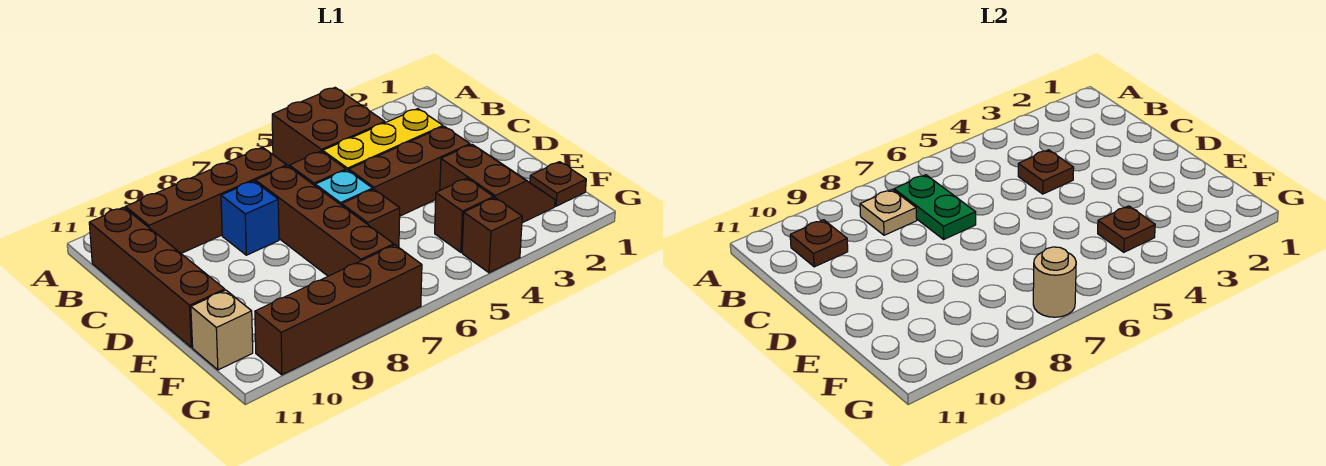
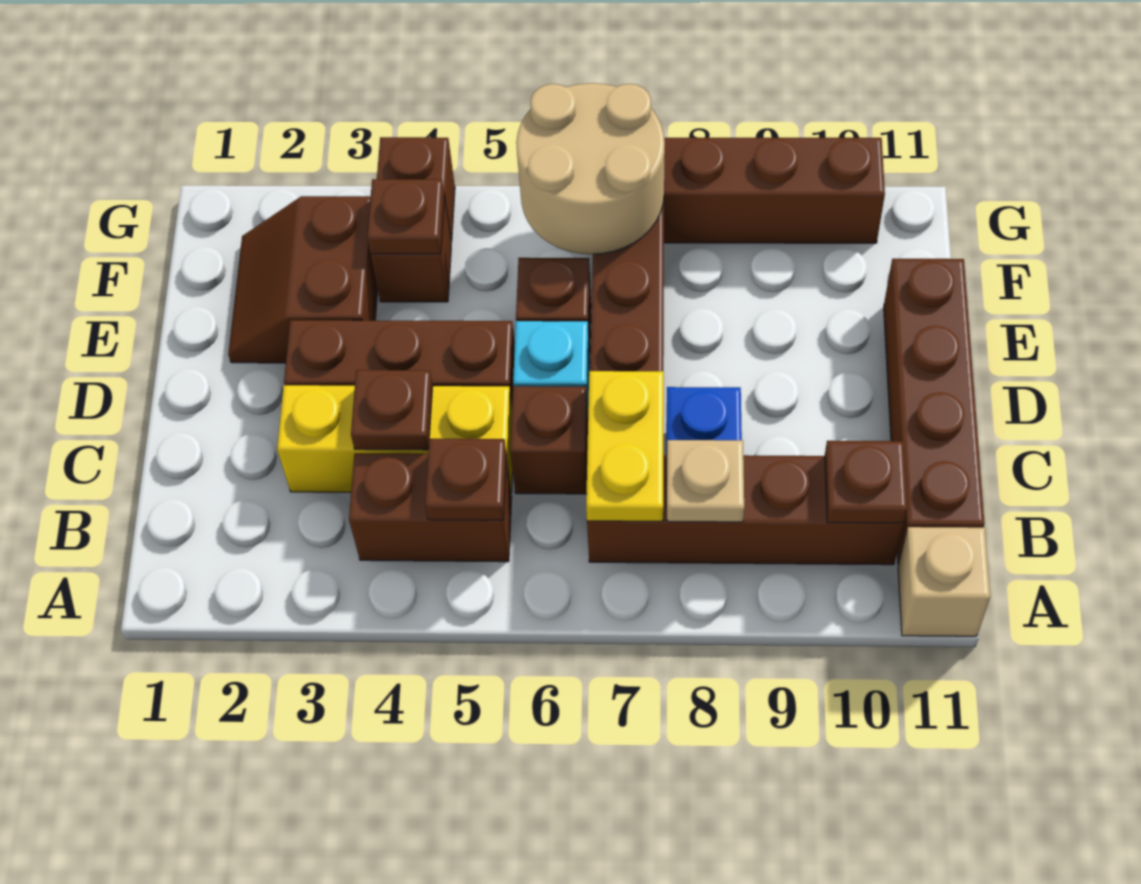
brown brick A4:B5 level 1 -> brown brick B4:B5 level 1
green plate B7:C7 level 2 -> yellow plate B7:C7 level 2
brown plate F1 level 1 -> brown plate B5 level 2
tan brick F11 level 1 -> tan brick A11 level 1
tan round brick G7 level 2 -> tan round brick F6:G7 level 2

